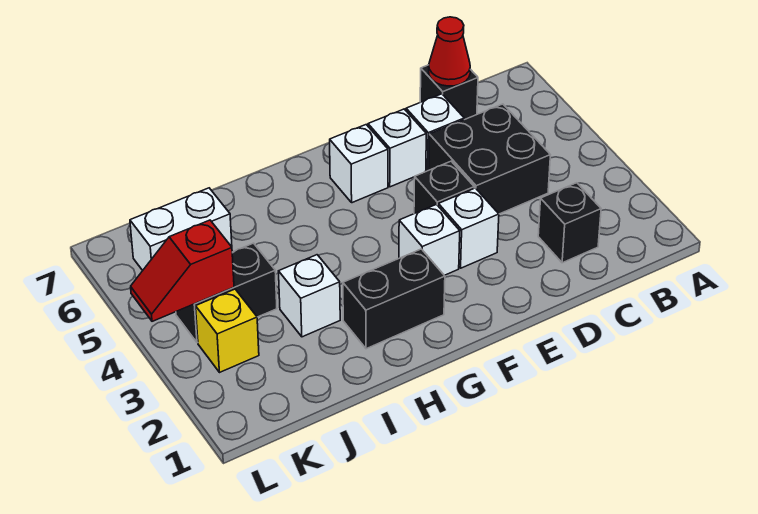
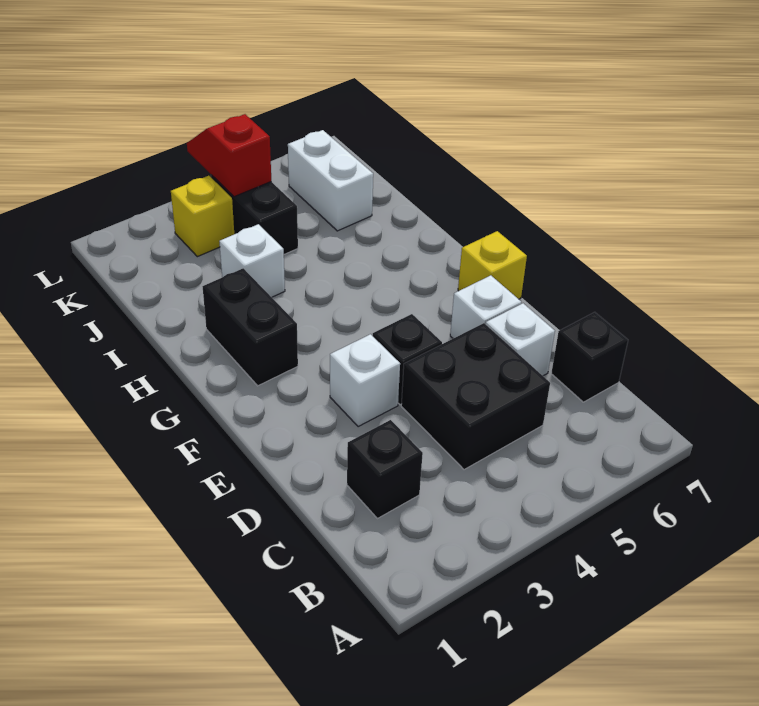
red cone C7 level 2 -> none
white brick F3 level 1 -> none
white brick F6 level 1 -> none
none -> yellow brick F7 level 1

